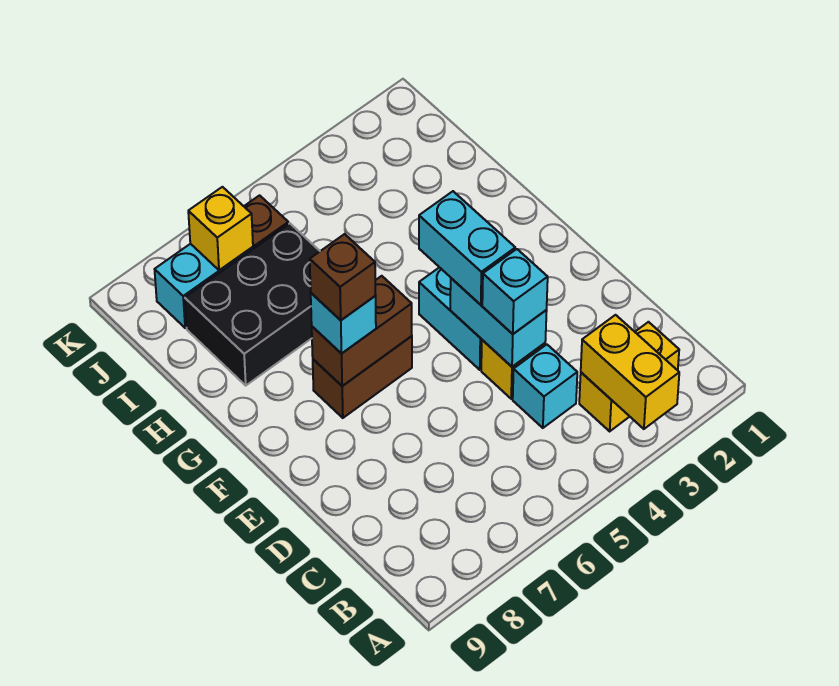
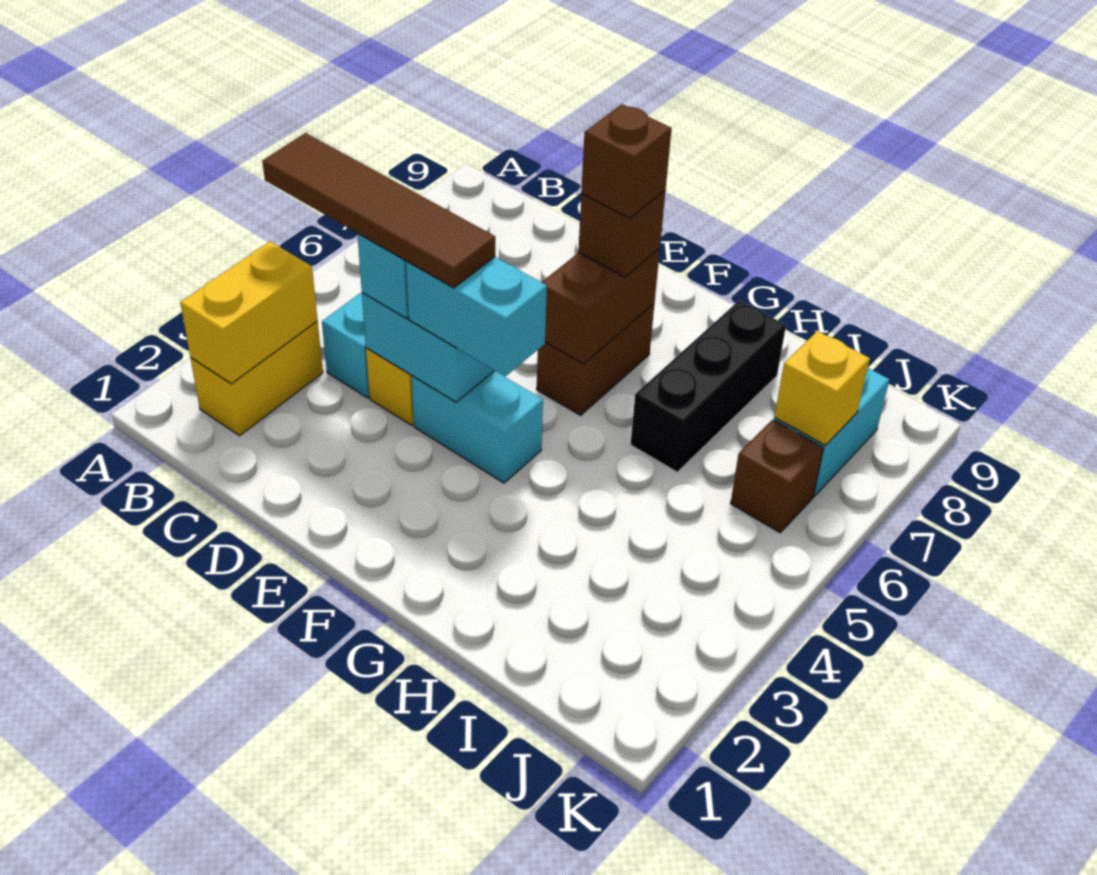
yellow brick A3:B3 level 2 -> yellow brick B2:B3 level 2
none -> brown tile B4:E4 level 4
cyan brick F7 level 3 -> brown brick F7 level 3
black brick H6:I8 level 1 -> black brick H6:H8 level 1

